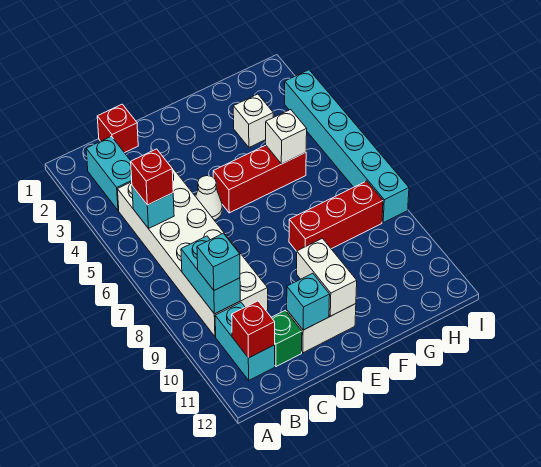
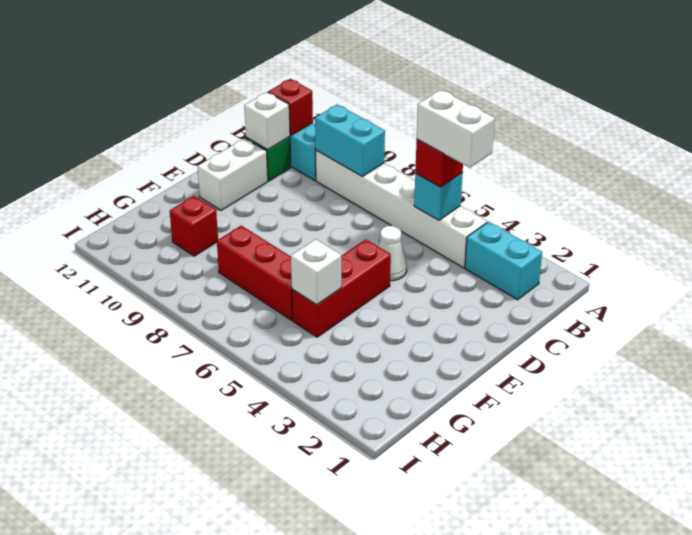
white brick B4:C9 level 1 -> white brick B4:B9 level 1
cyan brick B9 level 3 -> none
red brick C1 level 1 -> red brick G10 level 1
cyan brick D11 level 2 -> none
white brick E10:E11 level 2 -> white brick B4:B5 level 4
red brick F8:H8 level 1 -> red brick G6:G8 level 1
white brick G3 level 1 -> white brick C11 level 2
cyan brick I3:I8 level 1 -> none

